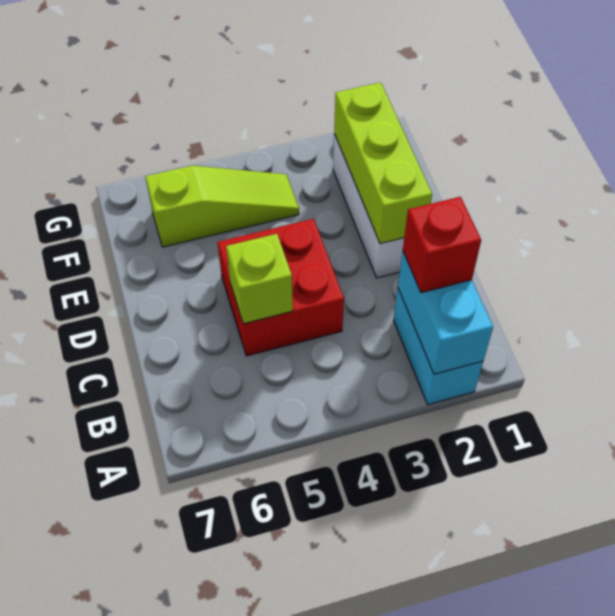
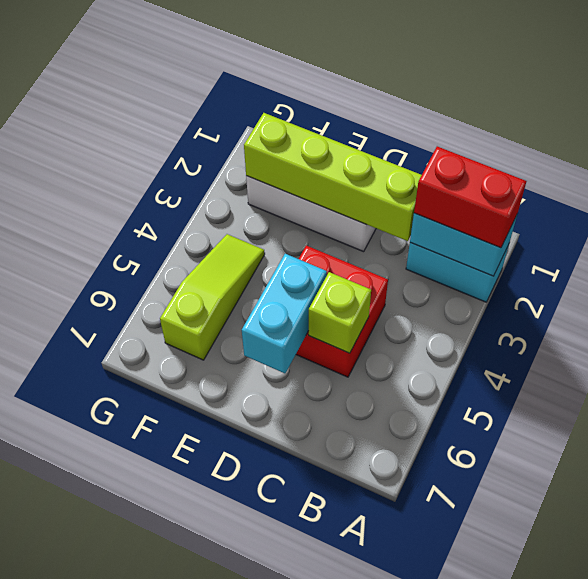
red brick B2 level 3 -> red brick A2:B2 level 3
lime brick D2:F2 level 2 -> lime brick C2:F2 level 2
none -> cyan brick D5:D6 level 2

